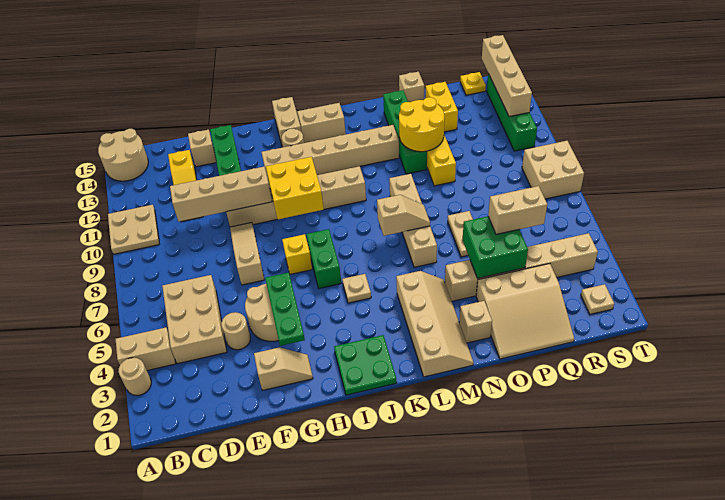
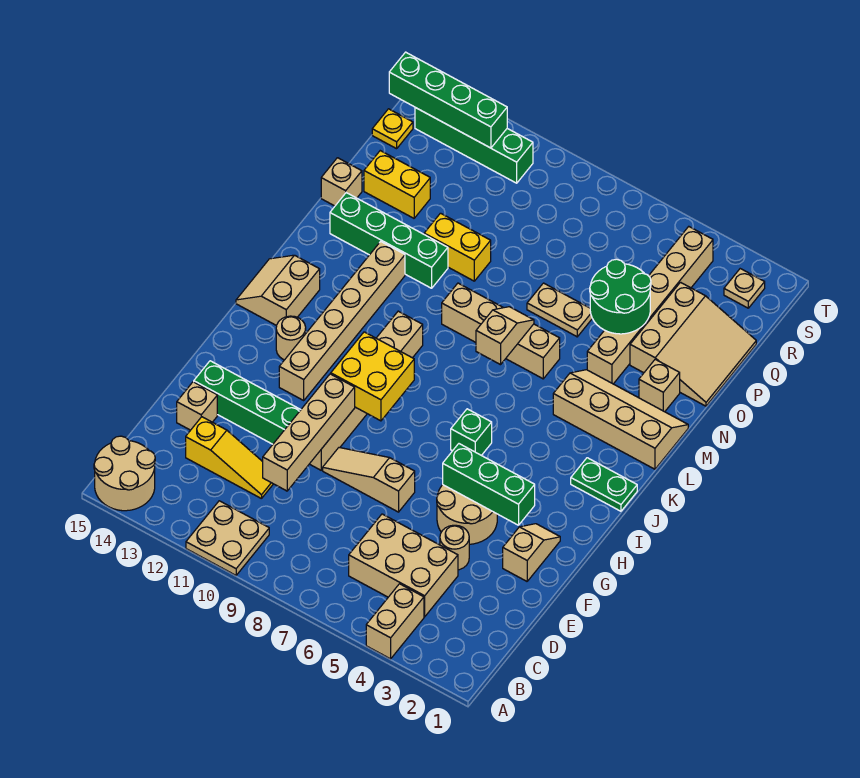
tan round brick A3 level 1 -> none
green plate G3:G5 level 2 -> green brick G3:G5 level 2
yellow brick H7 level 1 -> none
green plate I1:J2 level 1 -> green plate J1:J2 level 1
green brick I6:I7 level 1 -> green brick I6 level 1
tan brick I14:I15 level 1 -> none
tan plate J5 level 1 -> none
yellow round brick N11:O12 level 2 -> none
green brick O4:P5 level 2 -> green round brick O4:P5 level 2
tan brick P5:Q5 level 3 -> none
tan brick S8:T9 level 1 -> none
tan brick S12:S15 level 2 -> green brick S12:S15 level 2

